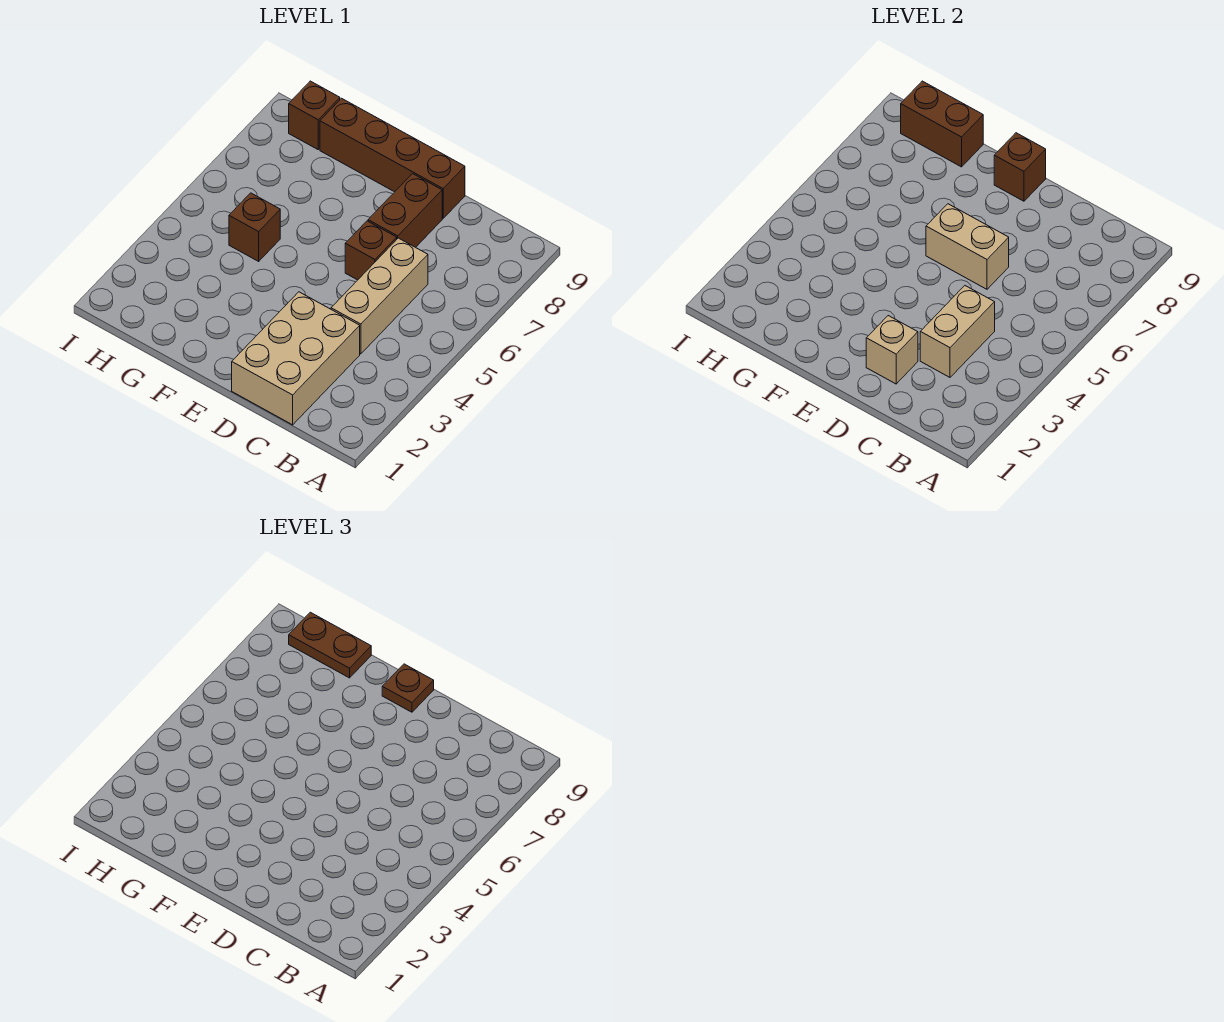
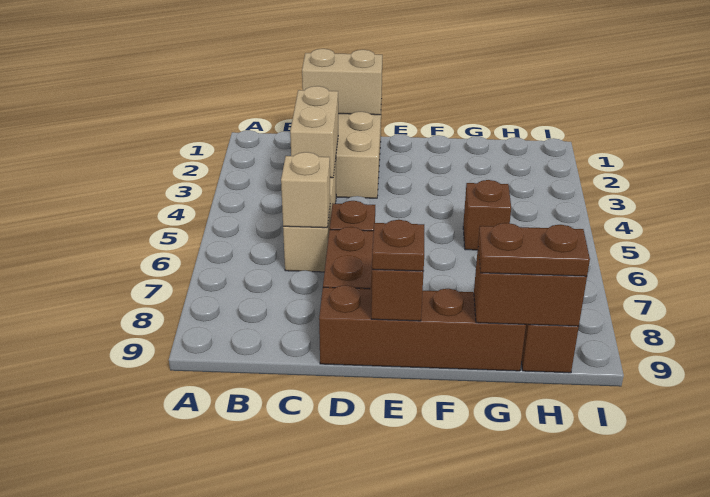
tan brick D2 level 2 -> tan brick C6 level 2
tan brick D6:E6 level 2 -> tan brick C1:D1 level 2

